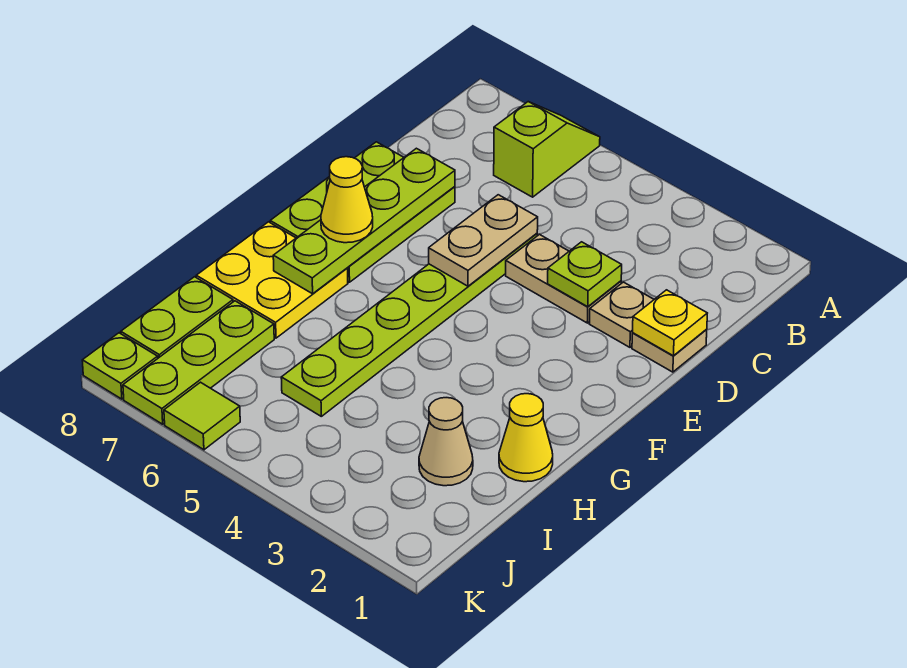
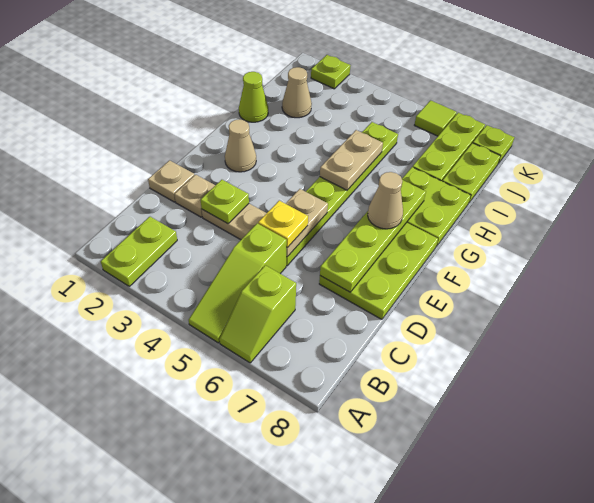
none -> lime plate A2:B2 level 1
none -> lime slope A5:C5 level 1 top C
yellow plate D1 level 2 -> yellow plate D5 level 3
none -> tan cone F2 level 1
yellow cone F7 level 3 -> tan cone F7 level 3
none -> tan plate G5:H5 level 2
yellow plate G7:H8 level 1 -> lime plate G7:H8 level 1
yellow cone H1 level 1 -> lime cone H1 level 1
none -> lime plate K2 level 1

